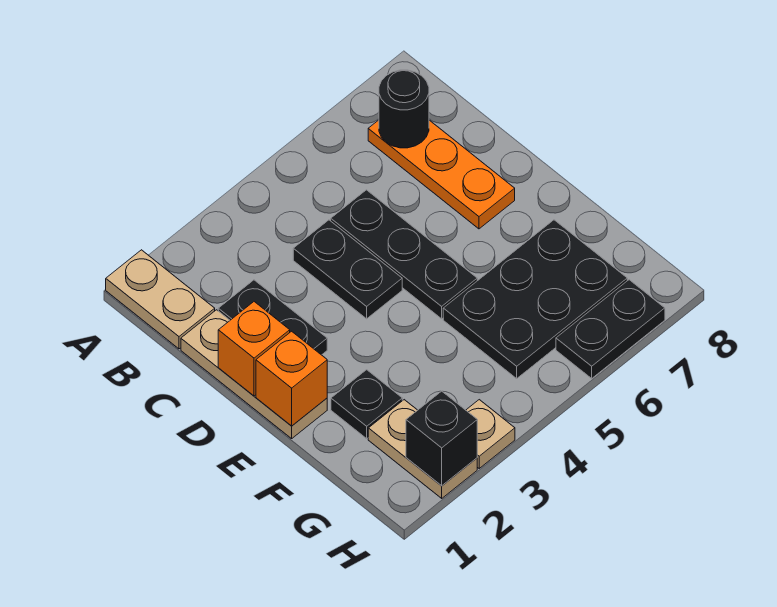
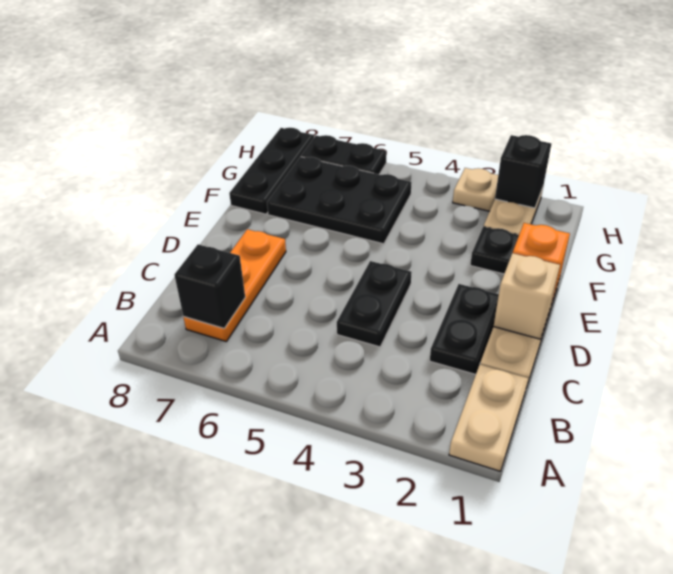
black round brick B7 level 2 -> black brick B7 level 2
black plate C5:E5 level 1 -> black plate F8:H8 level 1
orange brick D1 level 2 -> tan brick D1 level 2

